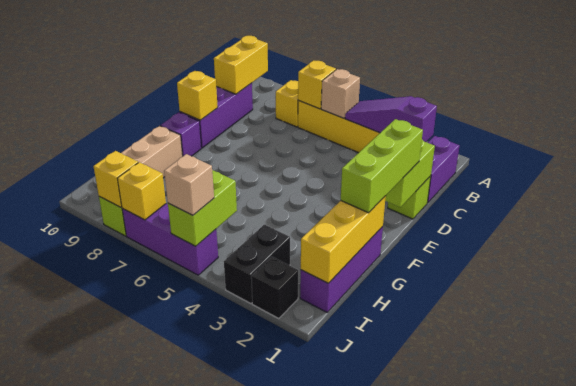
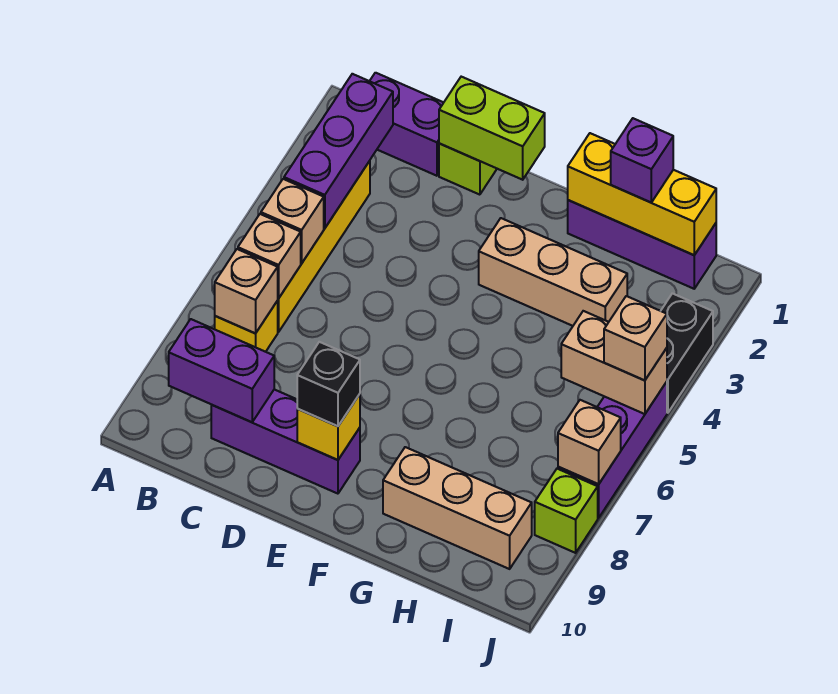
purple slope B2:B4 level 2 top 2 -> purple brick B2:B4 level 2
yellow brick B6 level 2 -> tan brick B6 level 2
none -> tan brick B7 level 2
yellow brick B9:C9 level 2 -> purple brick B9:C9 level 2
lime brick E1:G1 level 3 -> none
none -> tan brick F3:H3 level 1
purple brick F9 level 1 -> purple brick H1 level 3
black brick I3:J3 level 1 -> black brick J3:J4 level 1
lime brick I5:J5 level 2 -> tan brick I5:J5 level 2
black brick J2 level 1 -> black brick E9 level 3
yellow brick J7 level 2 -> tan brick J7 level 2
yellow brick J8 level 2 -> none

